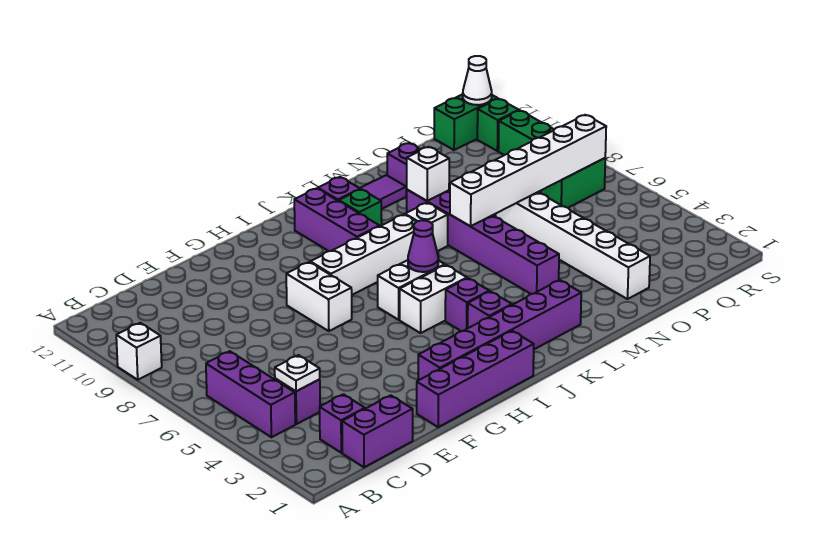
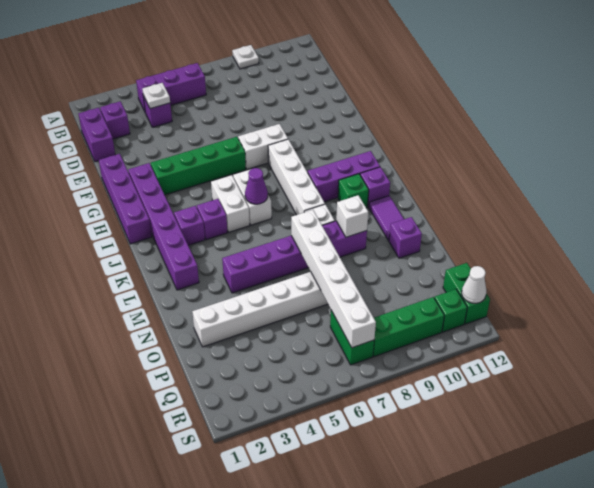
white brick A9 level 1 -> white plate A9 level 1
none -> green brick G3:G6 level 1

